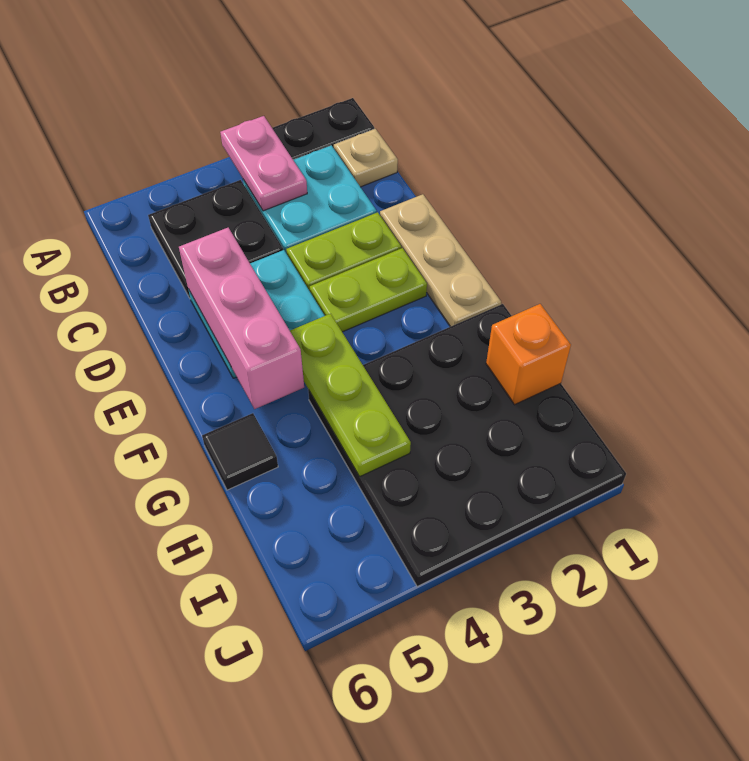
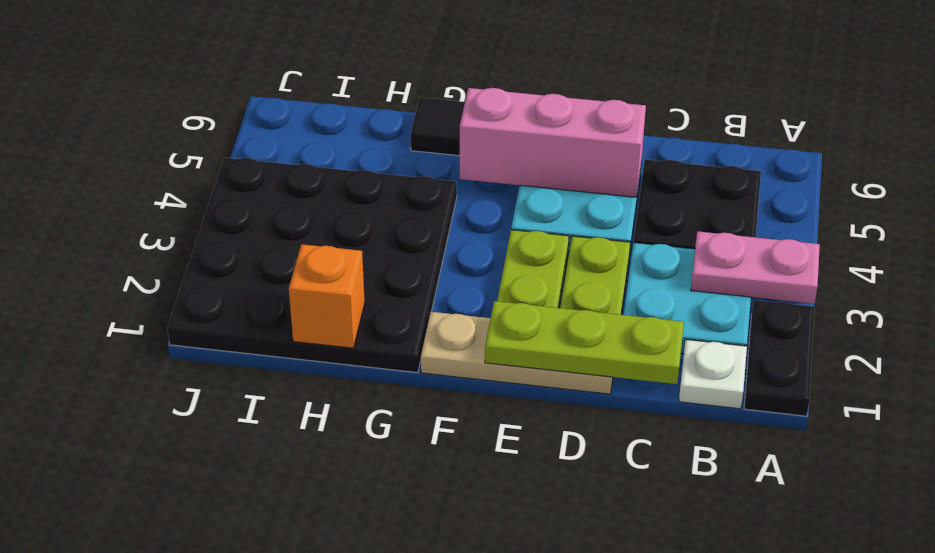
tan plate B1 level 1 -> white plate B1 level 1
lime plate F4:H4 level 2 -> lime plate C1:E1 level 2

